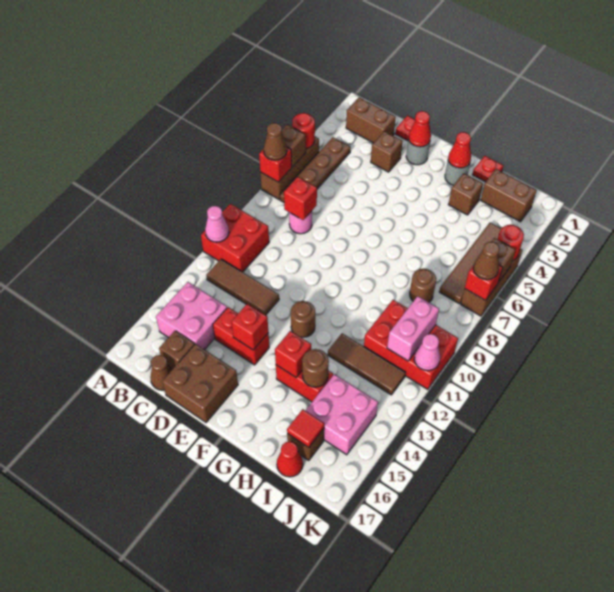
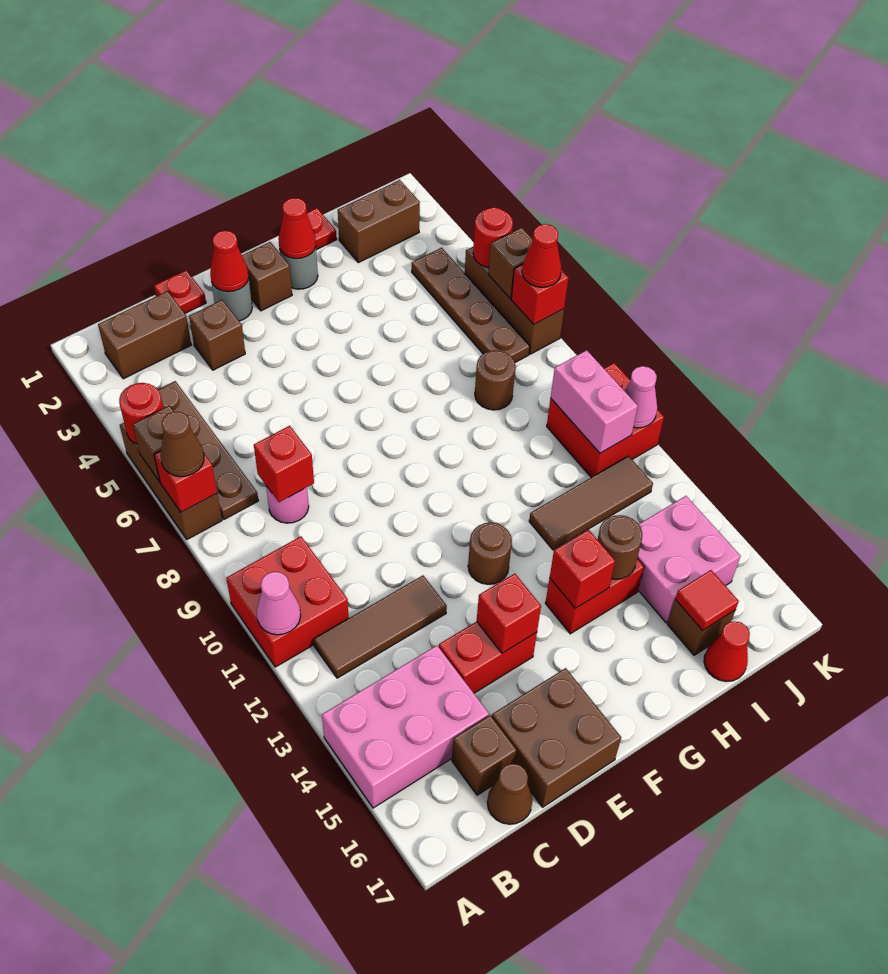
pink brick B14:C15 level 1 -> pink brick A14:C15 level 1
brown brick H3 level 1 -> brown brick F2 level 1
red brick I10:K11 level 1 -> red brick J10:K11 level 1
brown tile J4:J7 level 1 -> brown plate J4:J7 level 1
brown cone K7 level 3 -> red cone K7 level 3

